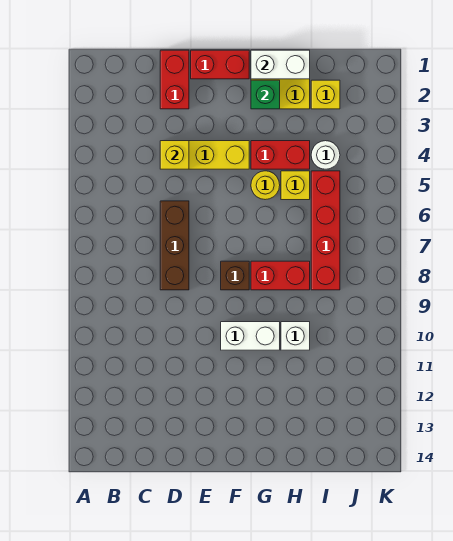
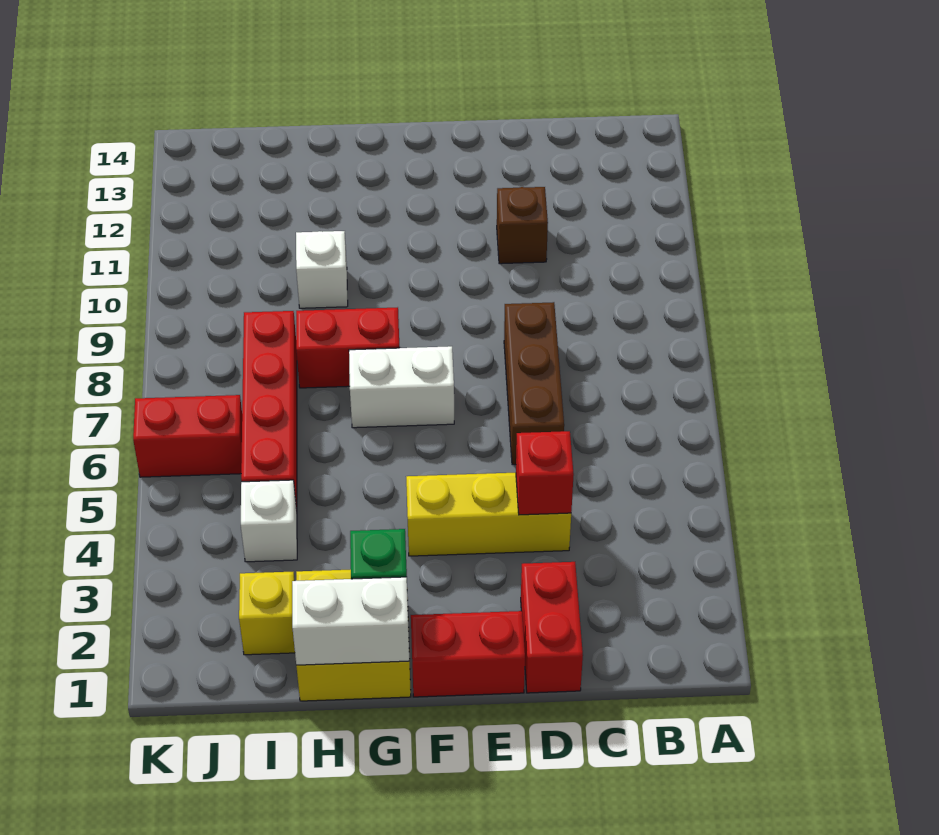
yellow brick D4 level 2 -> red brick D4 level 2
brown brick F8 level 1 -> brown brick D11 level 1
white brick F10:G10 level 1 -> white brick F7:G7 level 1
red brick G4:H4 level 1 -> red brick J6:K6 level 1
yellow round brick G5 level 1 -> none
yellow brick H5 level 1 -> none
white round brick I4 level 1 -> white brick I4 level 1

